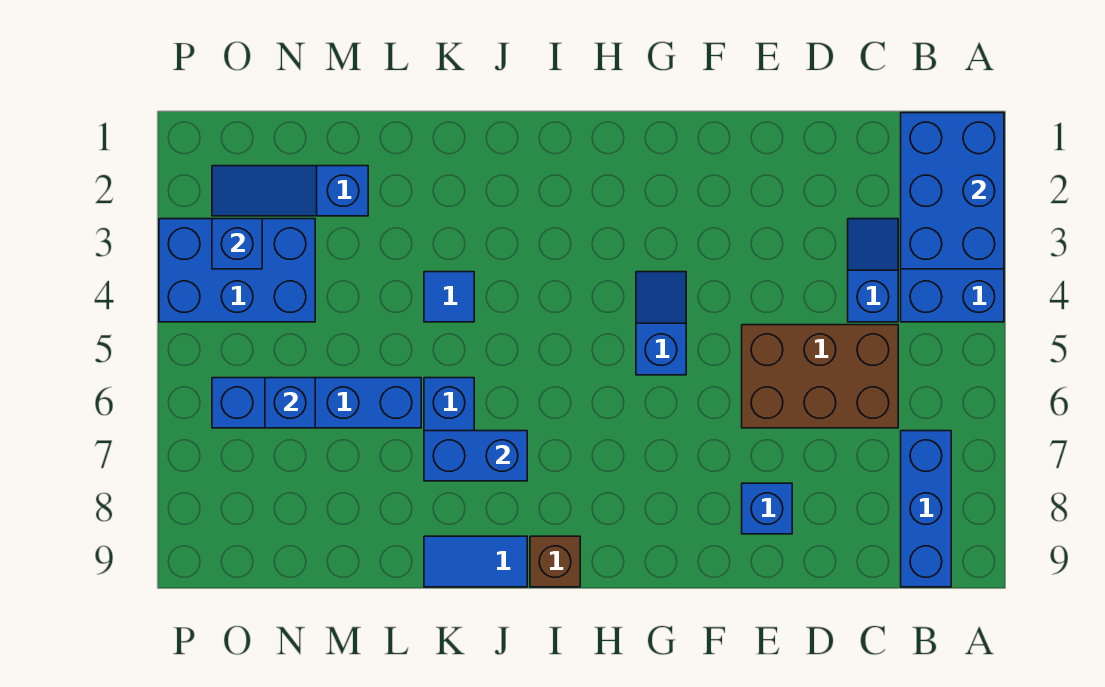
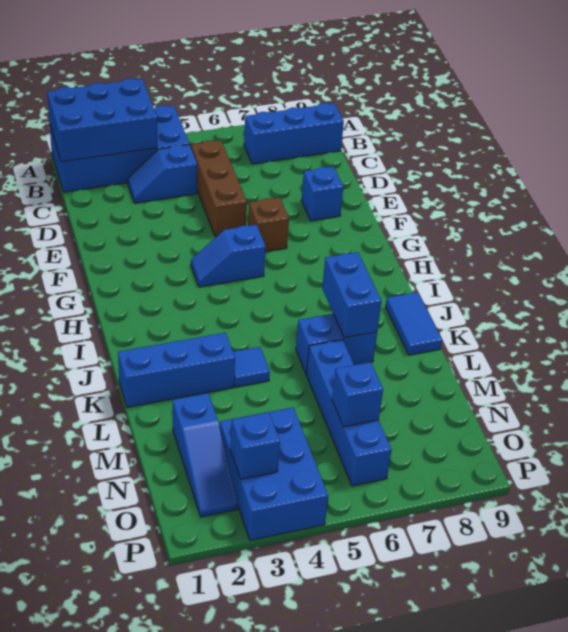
brown brick C5:E6 level 1 -> brown brick C5:E5 level 1
brown brick I9 level 1 -> brown brick F6 level 1
none -> blue brick K1:K3 level 1

